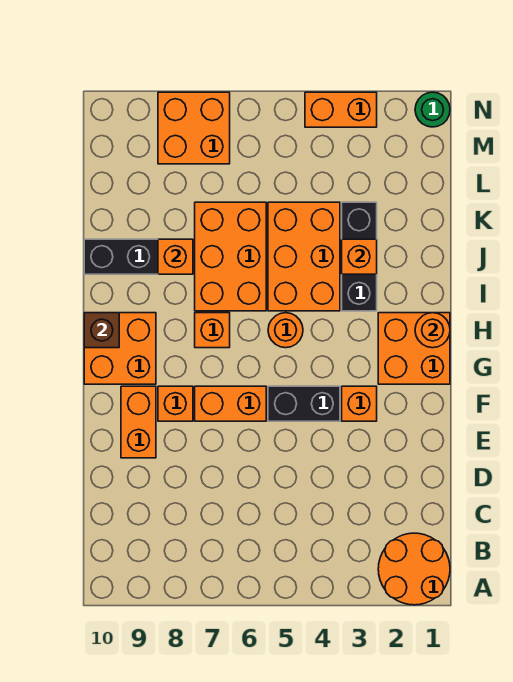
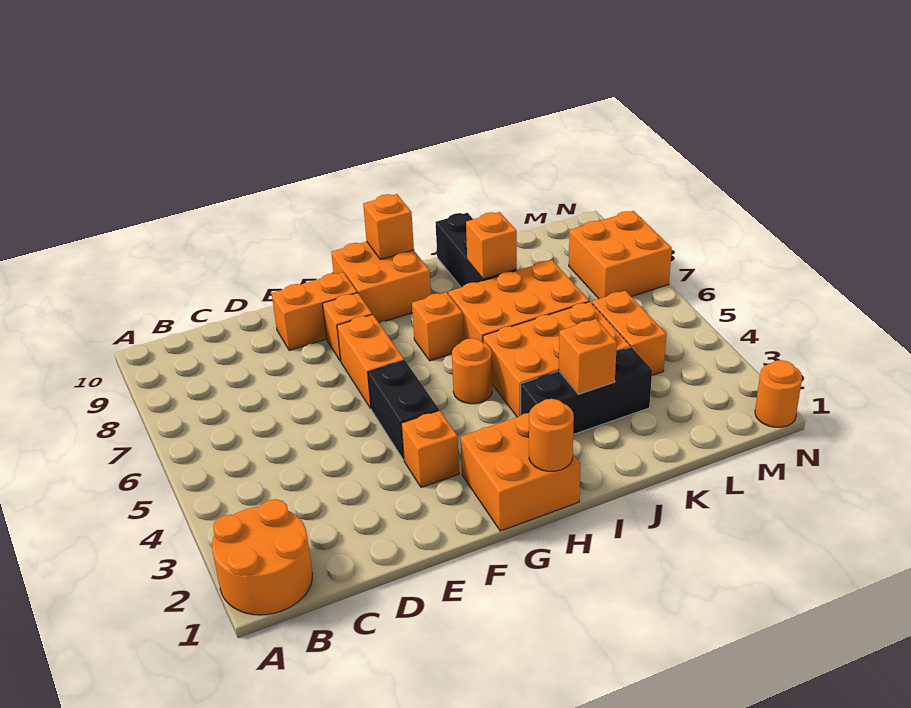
brown brick H10 level 2 -> orange brick H10 level 2
green round brick N1 level 1 -> orange round brick N1 level 1
orange brick N3:N4 level 1 -> orange brick L4:L5 level 1

